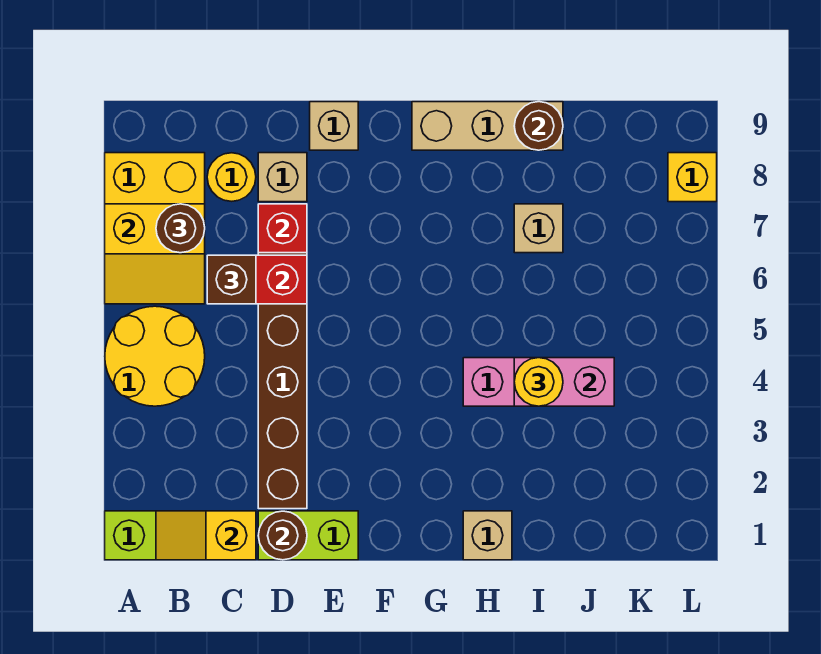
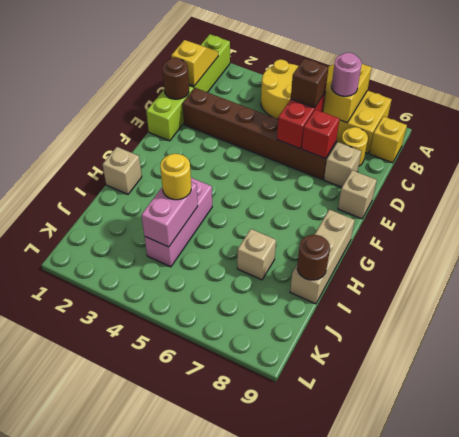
brown round brick B7 level 3 -> pink round brick B7 level 3
yellow brick L8 level 1 -> yellow brick B9 level 1

